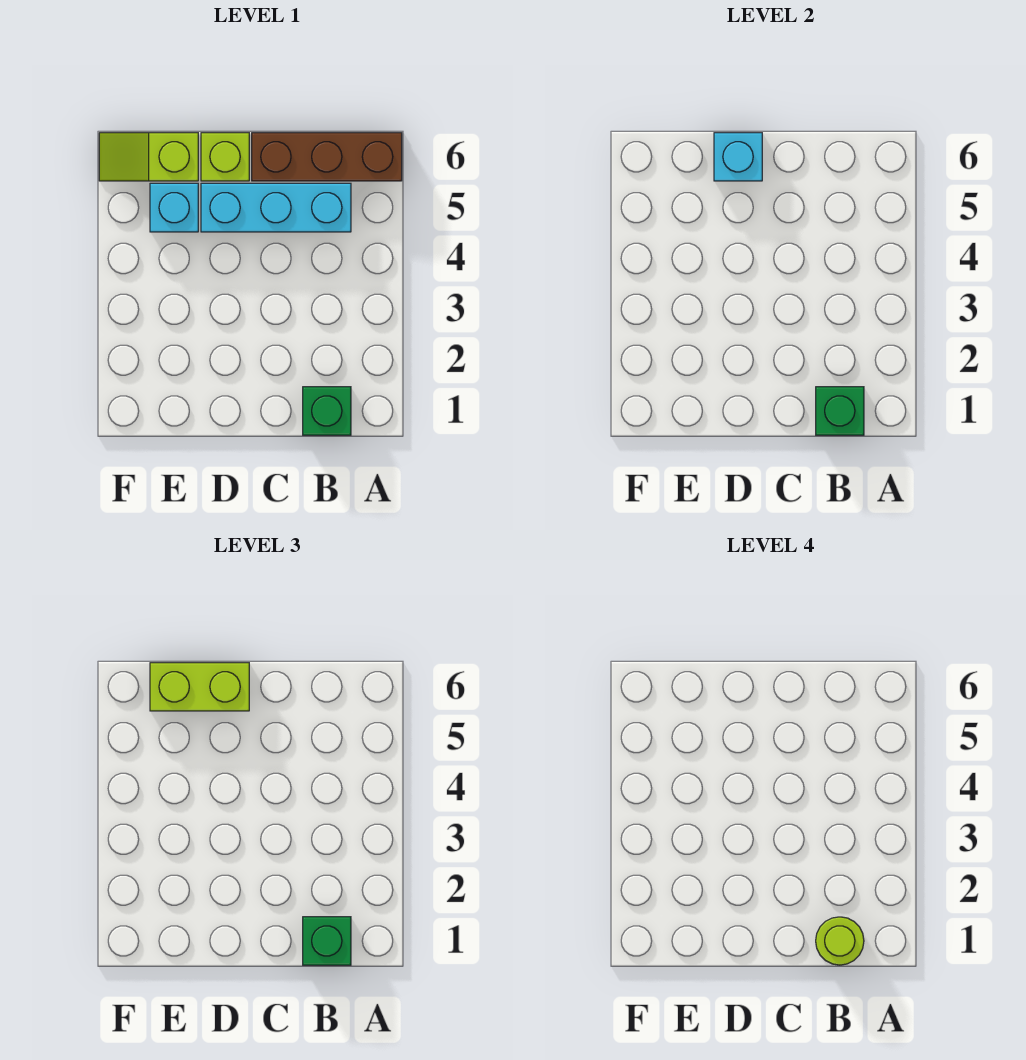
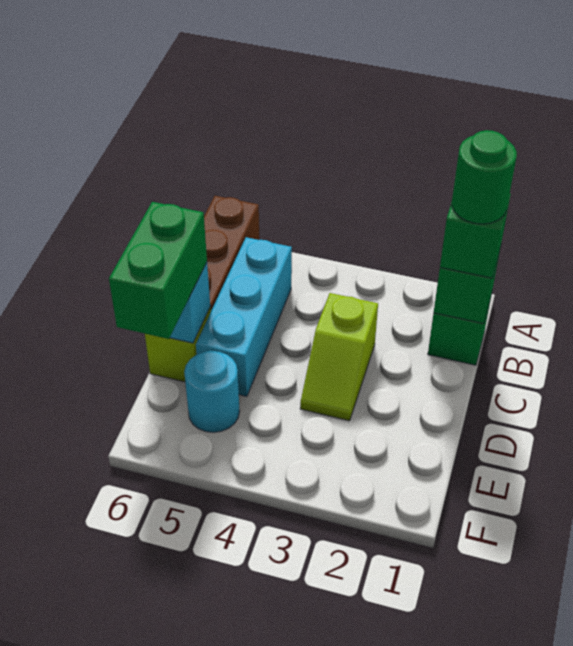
lime round brick B1 level 4 -> green round brick B1 level 4
lime brick D6:E6 level 3 -> green brick D6:E6 level 3
cyan brick E5 level 1 -> cyan round brick E5 level 1
lime slope E6:F6 level 1 top E -> lime slope C3:D3 level 1 top C

